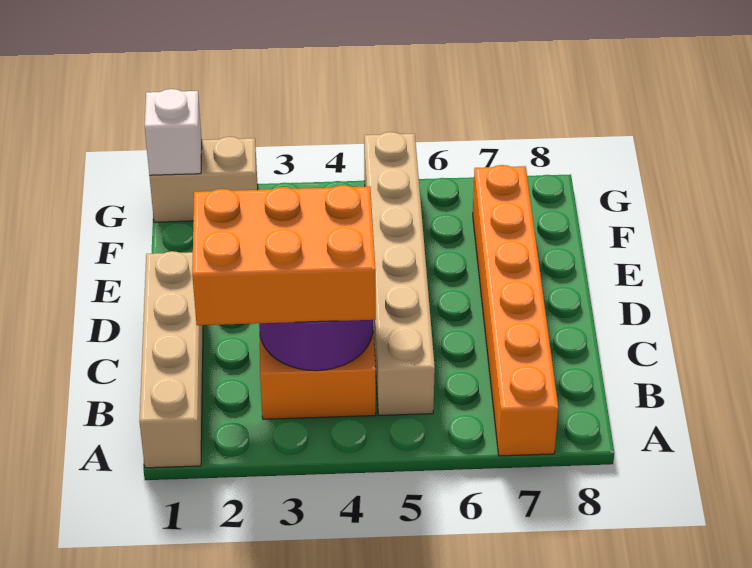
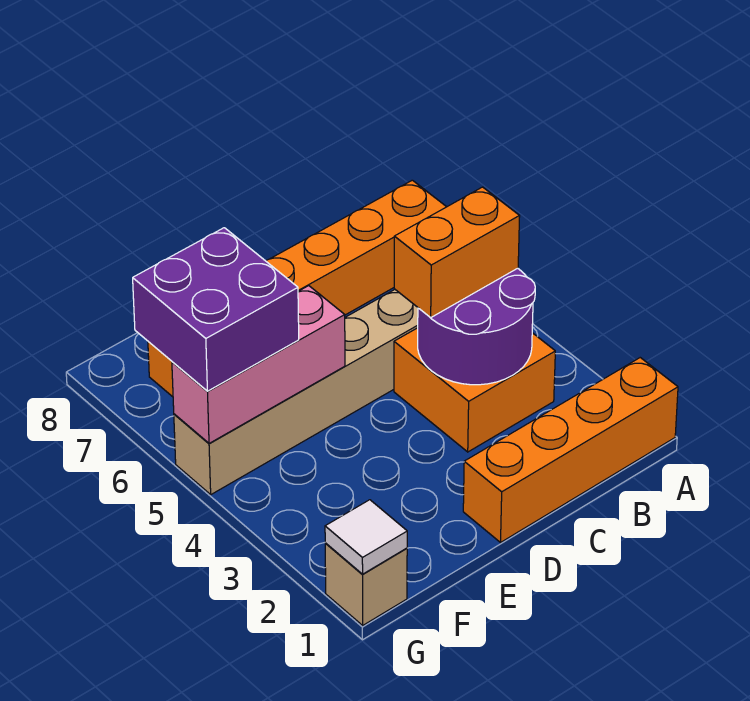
tan brick A1:D1 level 1 -> orange brick A1:D1 level 1
orange brick B2:C4 level 3 -> orange brick B4:C4 level 3
none -> pink brick E5:G5 level 2
none -> purple brick F5:G6 level 3
tan brick G1:G2 level 1 -> tan brick G1 level 1
white brick G1 level 2 -> white tile G1 level 2

